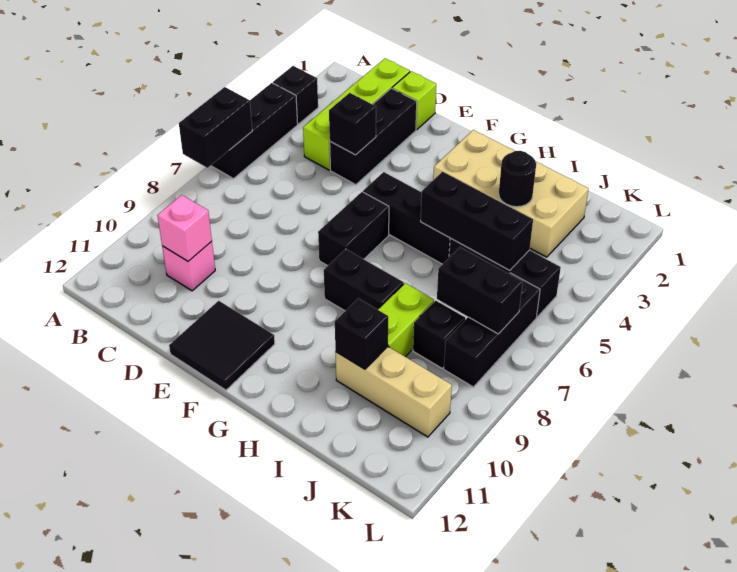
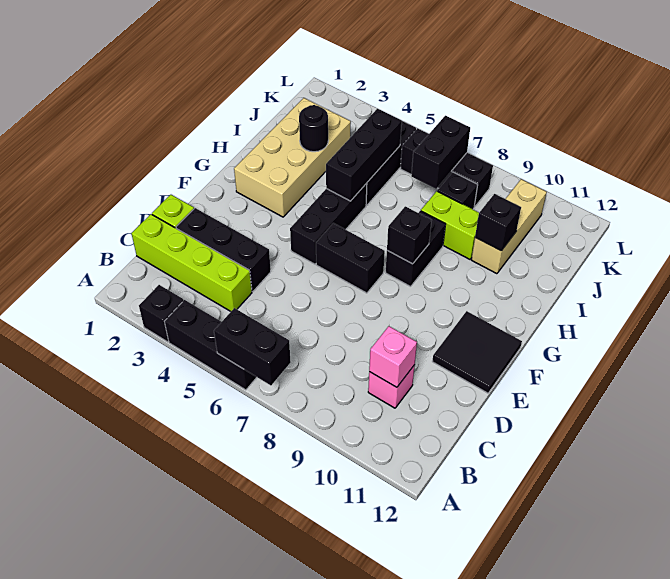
black brick D4 level 2 -> black brick G8 level 2

